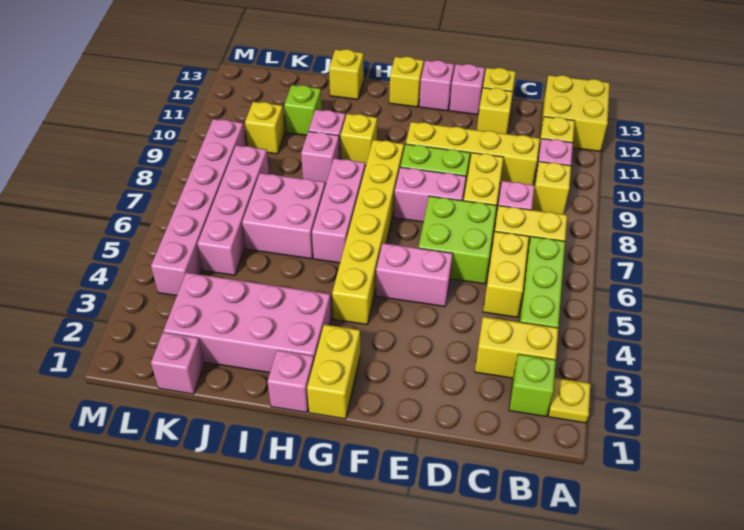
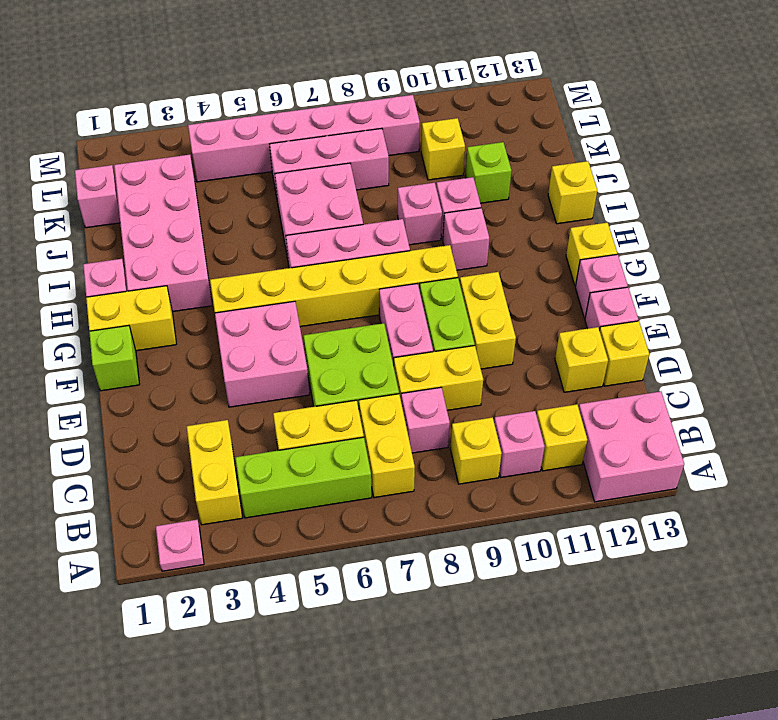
yellow plate A2 level 1 -> pink plate A2 level 1
yellow brick A12:B13 level 1 -> pink brick A12:B13 level 1
lime brick B2 level 1 -> lime brick F1 level 1
yellow brick C10:F10 level 1 -> yellow brick E10:F10 level 1
pink brick E5:F5 level 1 -> pink brick E4:F5 level 1
yellow brick H10 level 1 -> pink brick H10 level 1
pink brick K5:K8 level 1 -> pink brick K6:K8 level 1

